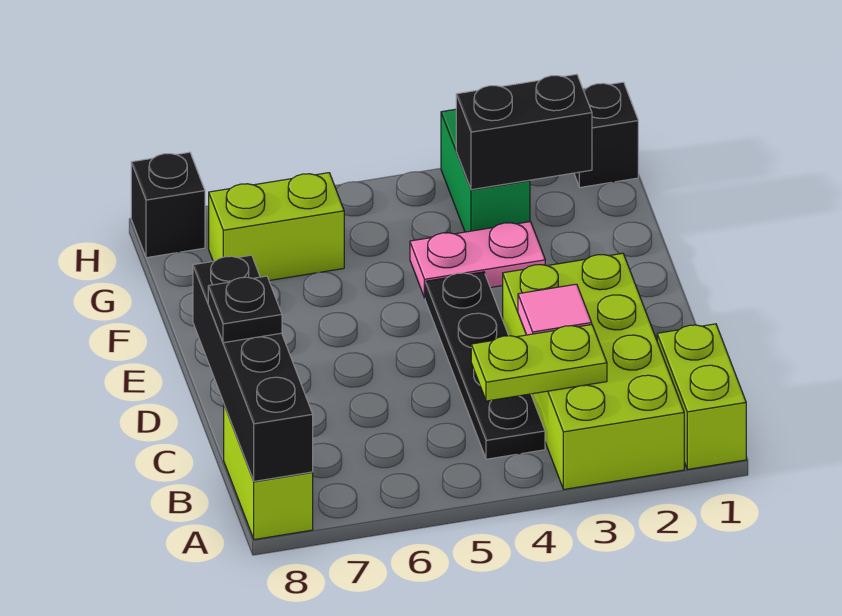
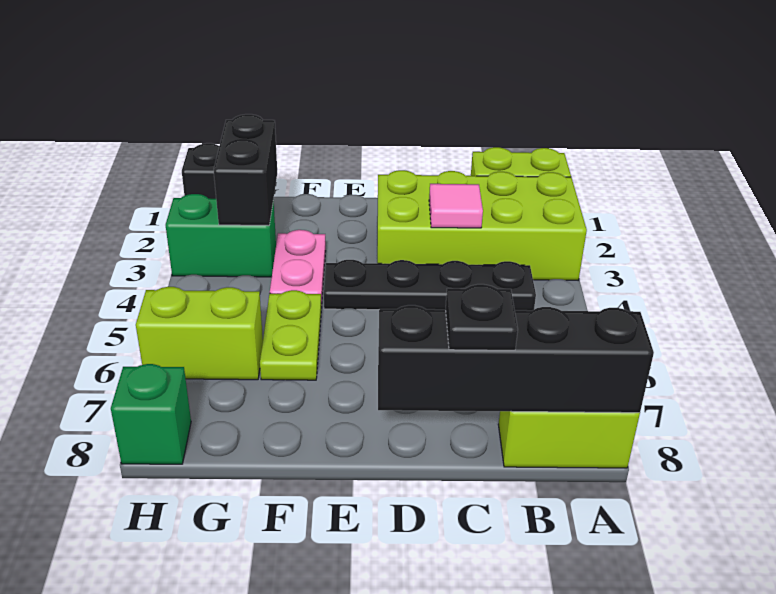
lime plate B3:B4 level 2 -> lime plate F5:F6 level 1
lime brick G6:G7 level 1 -> lime brick G6:H6 level 1
black brick H8 level 1 -> green brick H8 level 1

